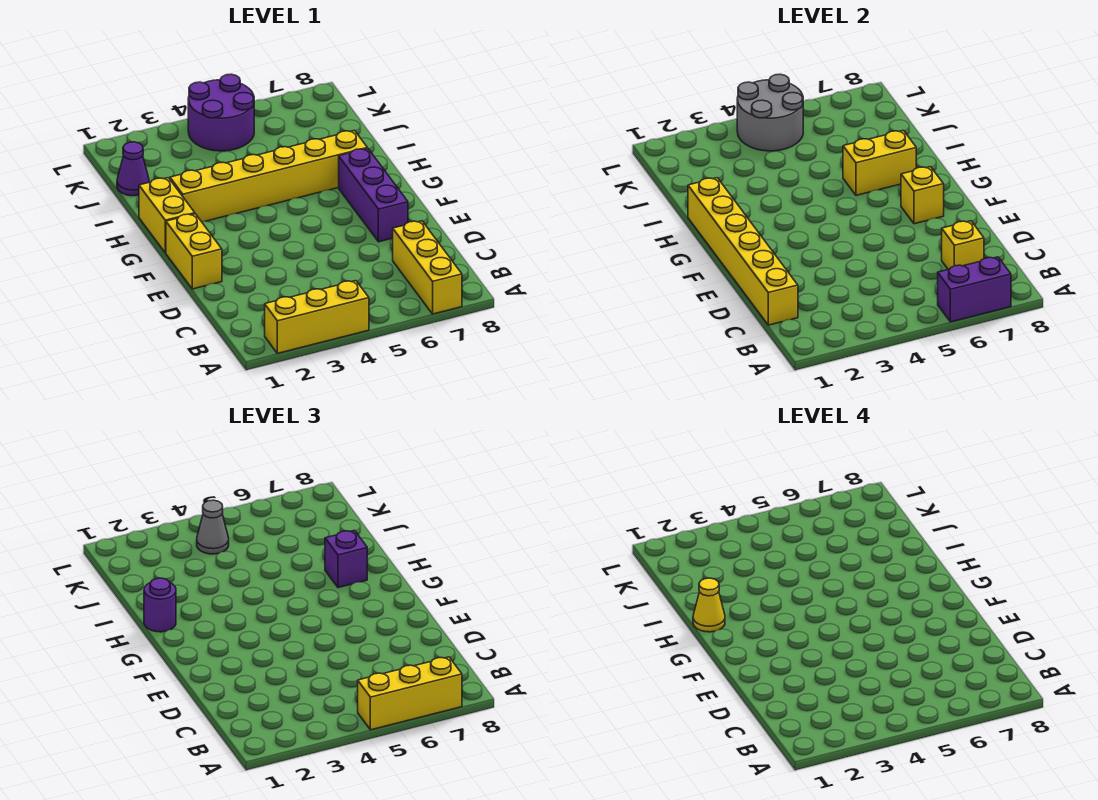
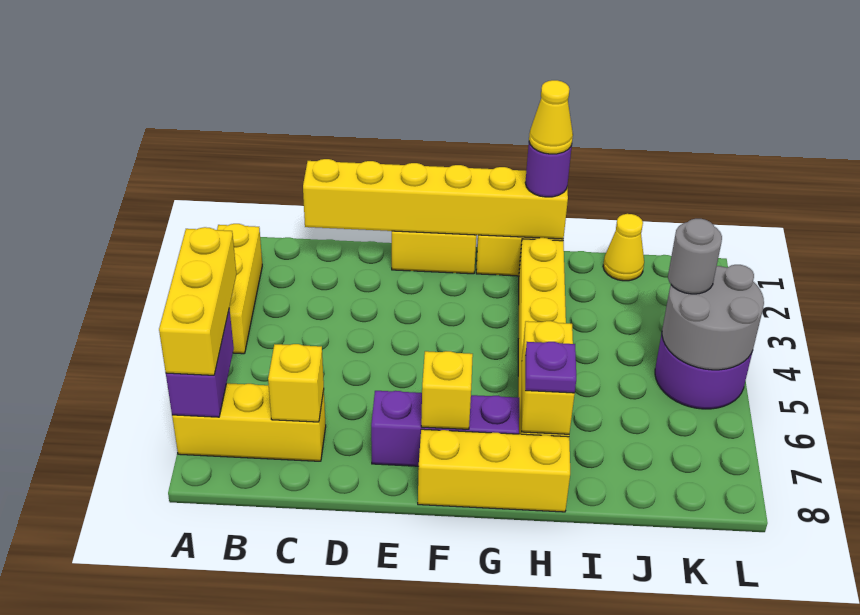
none -> yellow brick F8:H8 level 1
purple brick H7 level 3 -> purple plate H7 level 3
purple cone J1 level 1 -> yellow cone J1 level 1
grey cone K4 level 3 -> grey round brick K4 level 3

